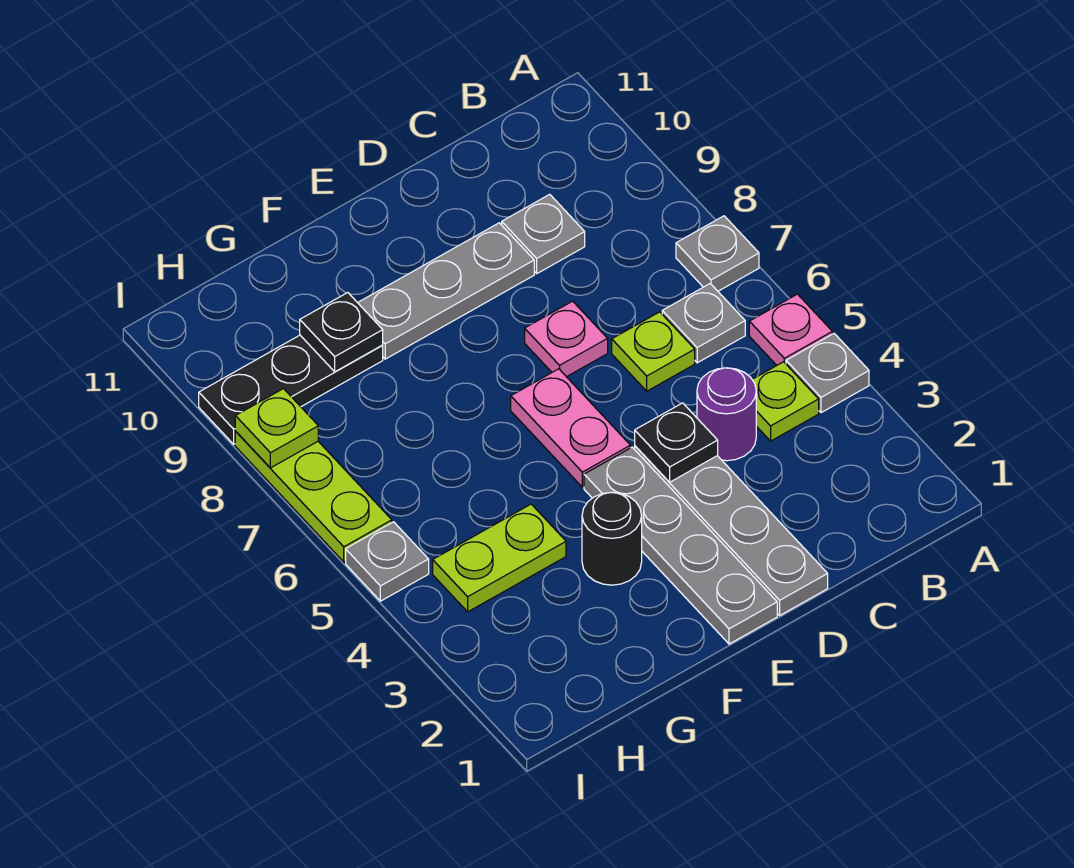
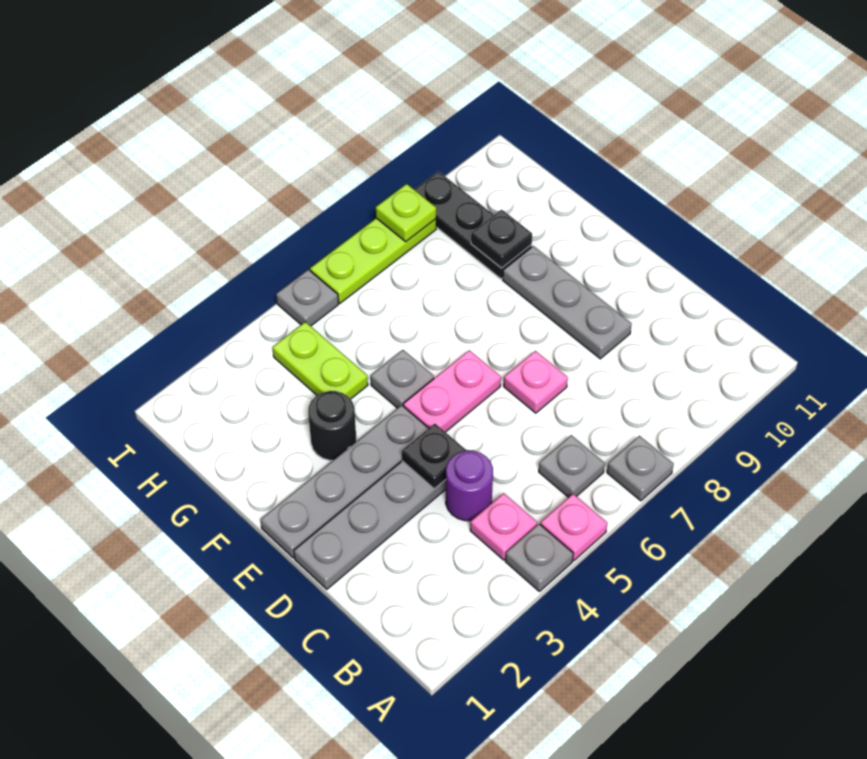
lime plate B4 level 1 -> pink plate B4 level 1
lime plate C6 level 1 -> none
grey plate C9 level 1 -> grey plate F5 level 1

